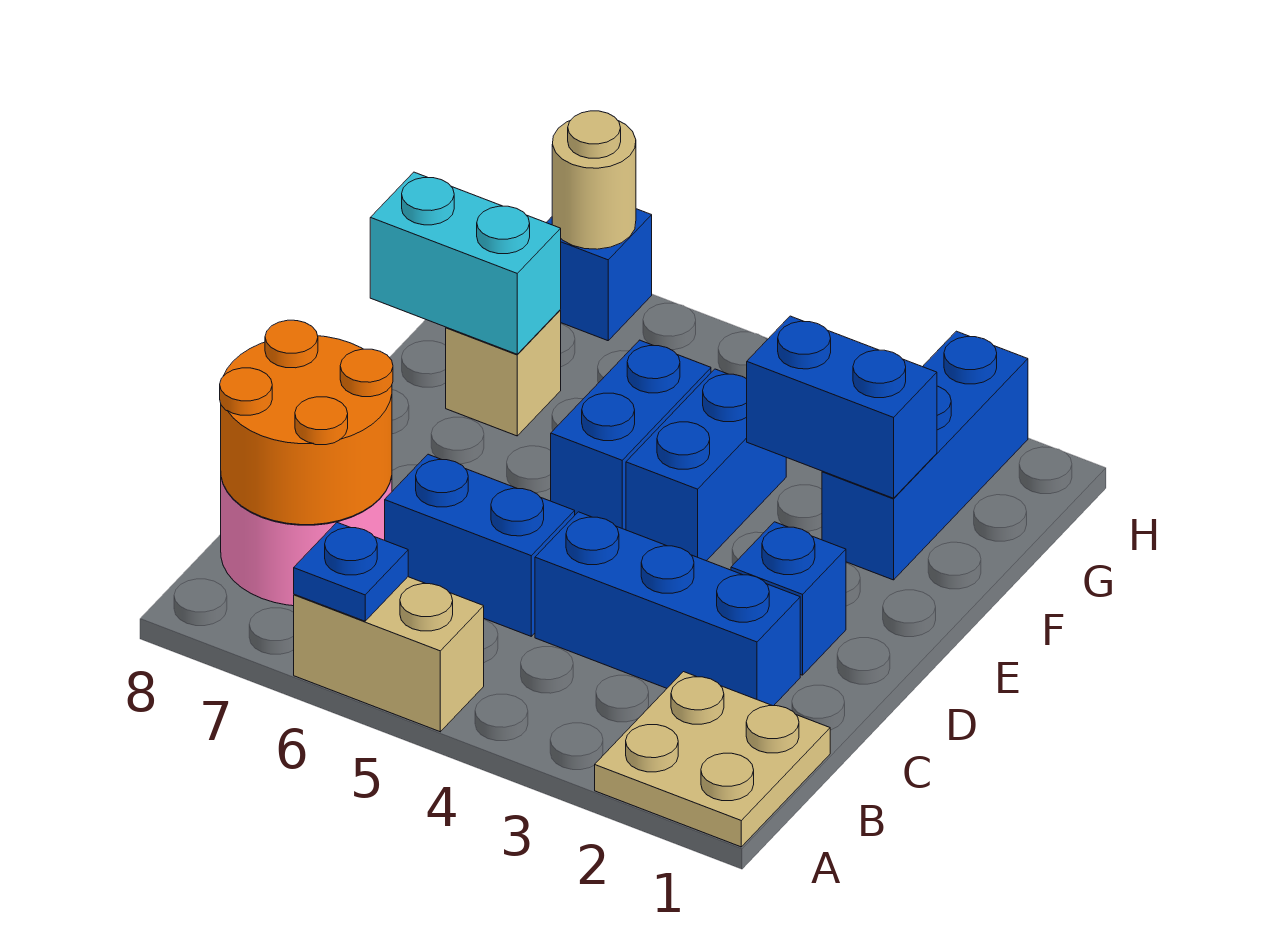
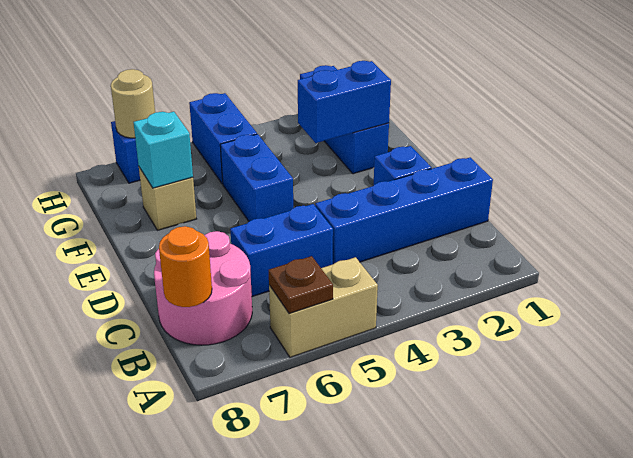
tan plate A1:B2 level 1 -> none
blue plate A6 level 2 -> brown plate A6 level 2
orange round brick B7:C8 level 2 -> orange round brick B8 level 2
blue brick C2:C4 level 1 -> blue brick C1:C4 level 1
blue brick E4:F4 level 1 -> blue brick G5:H5 level 1
cyan brick F7:F8 level 2 -> cyan brick F7 level 2

